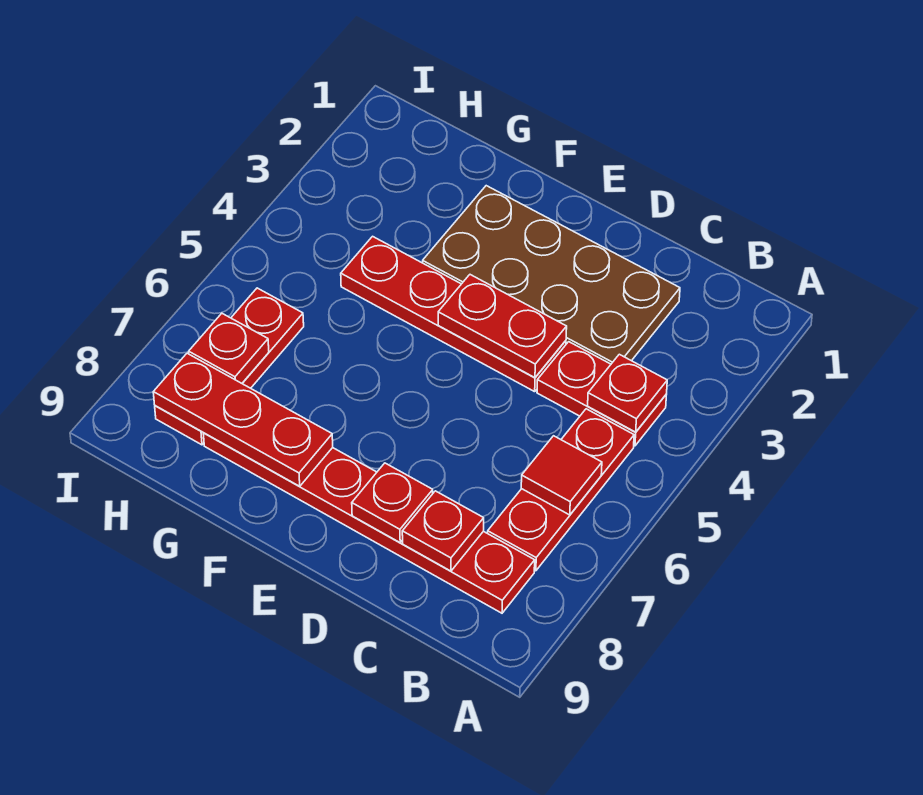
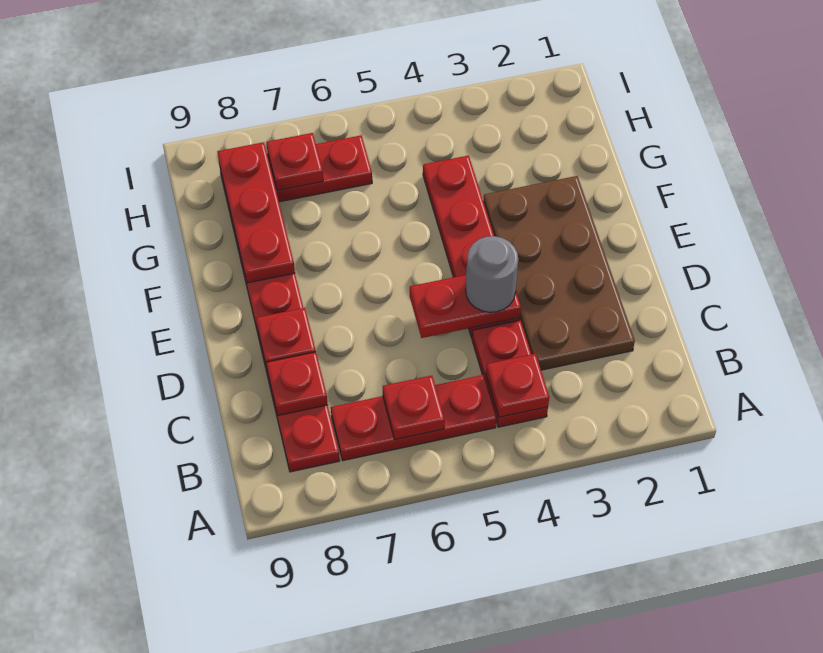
red tile B6 level 2 -> red plate B6 level 2
red plate D4:E4 level 2 -> red plate D4:D5 level 2
none -> grey round brick D4 level 3

